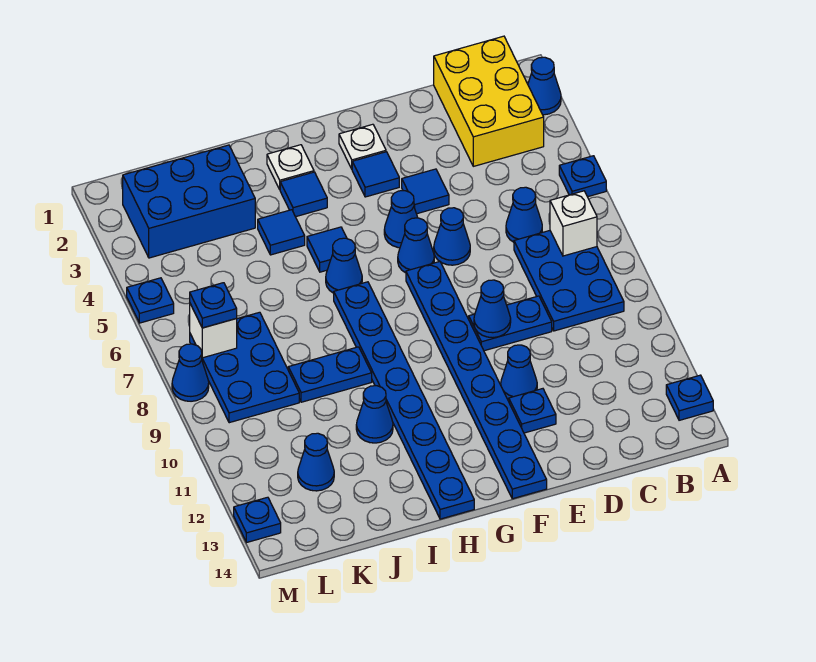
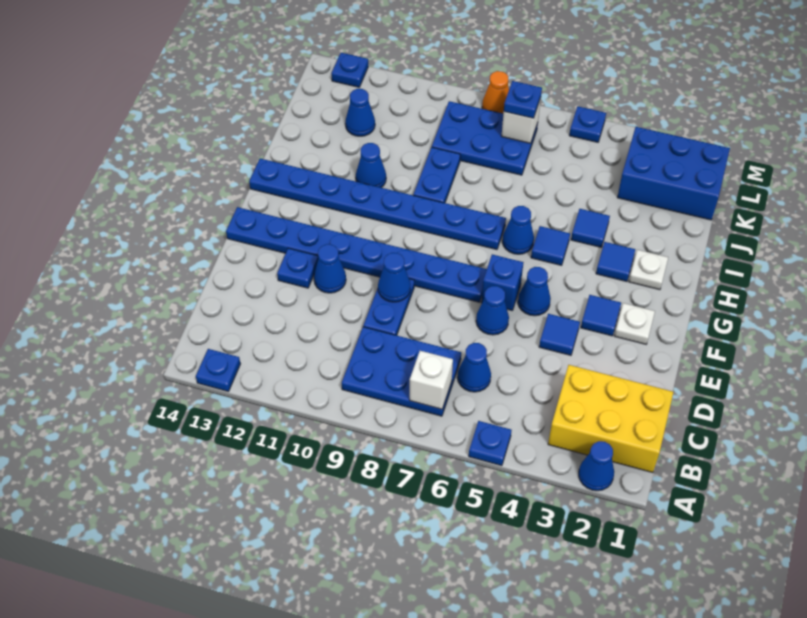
blue cone F6 level 1 -> blue brick F6 level 1
blue brick J2:L3 level 1 -> blue brick K1:L3 level 1
blue cone M8 level 1 -> orange cone M8 level 1

